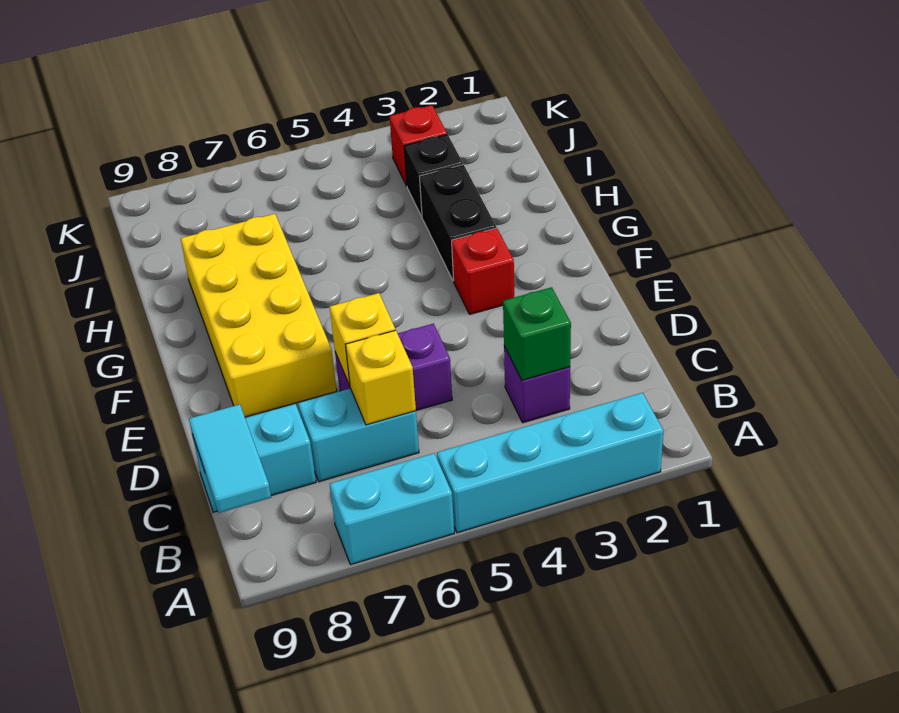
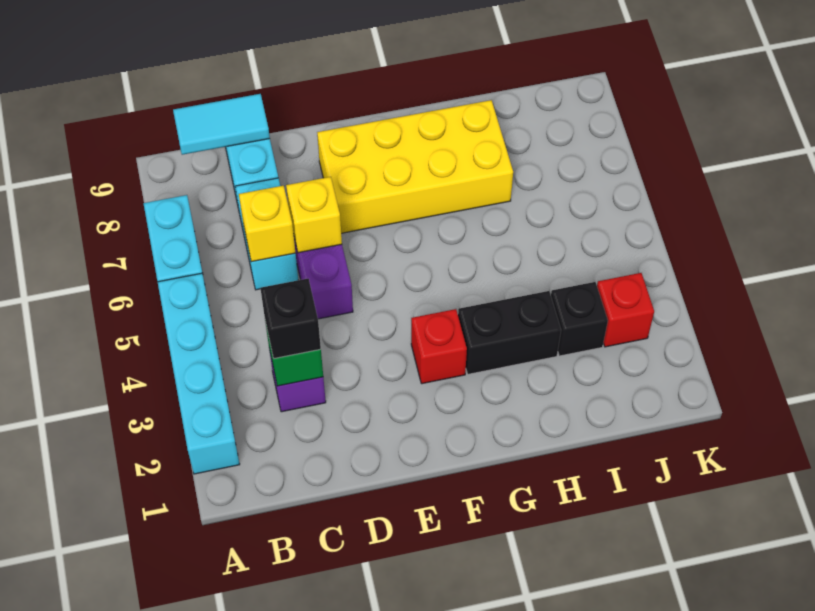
none -> black brick C3 level 3

